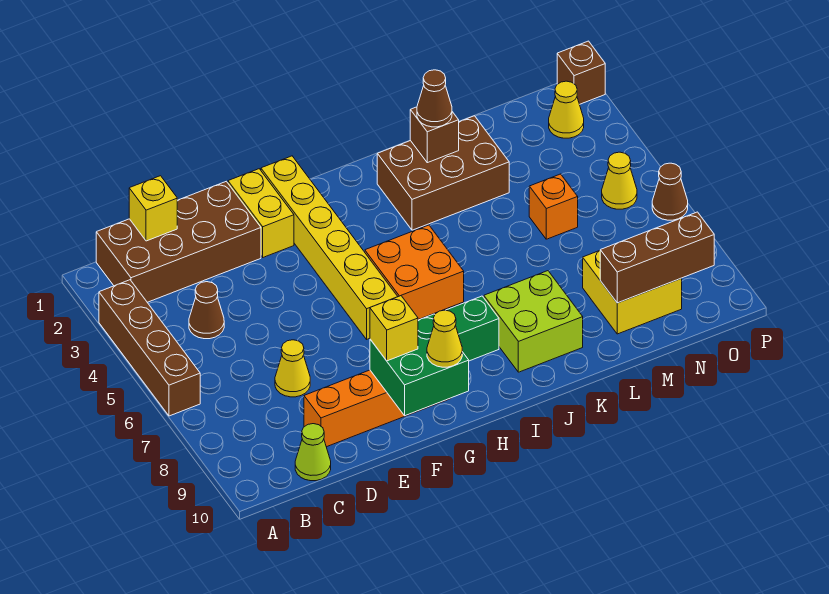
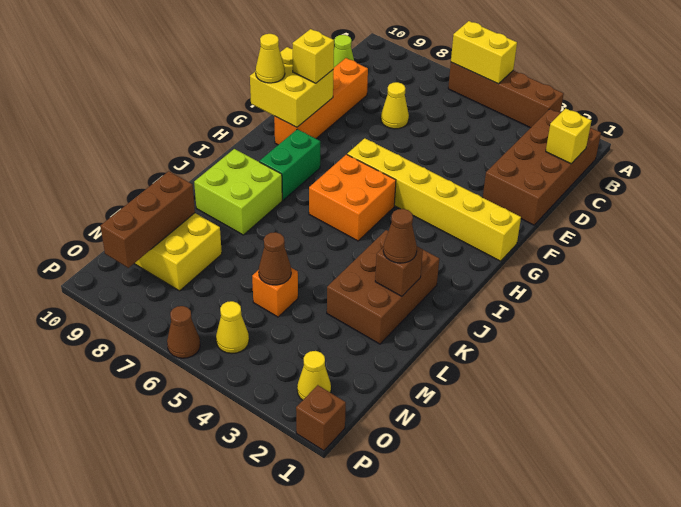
brown cone C4 level 1 -> brown cone M5 level 2
yellow brick F1:F2 level 1 -> yellow brick A5:A6 level 2
green brick F9:G10 level 2 -> yellow brick F9:G10 level 2

